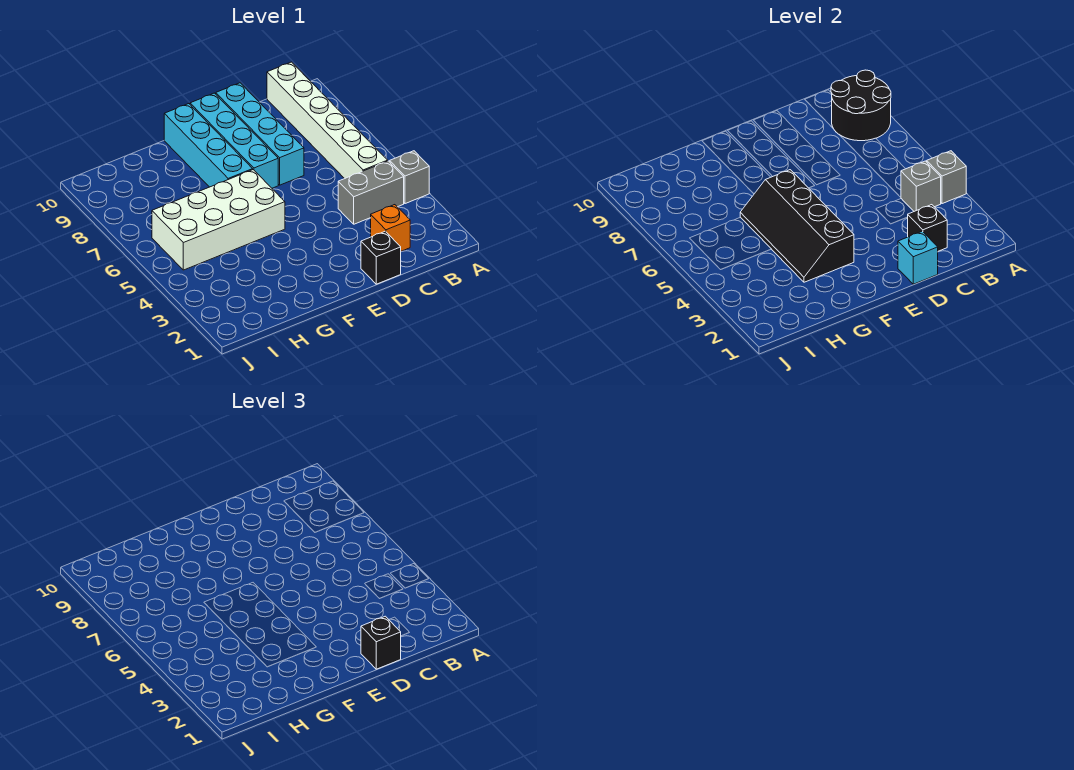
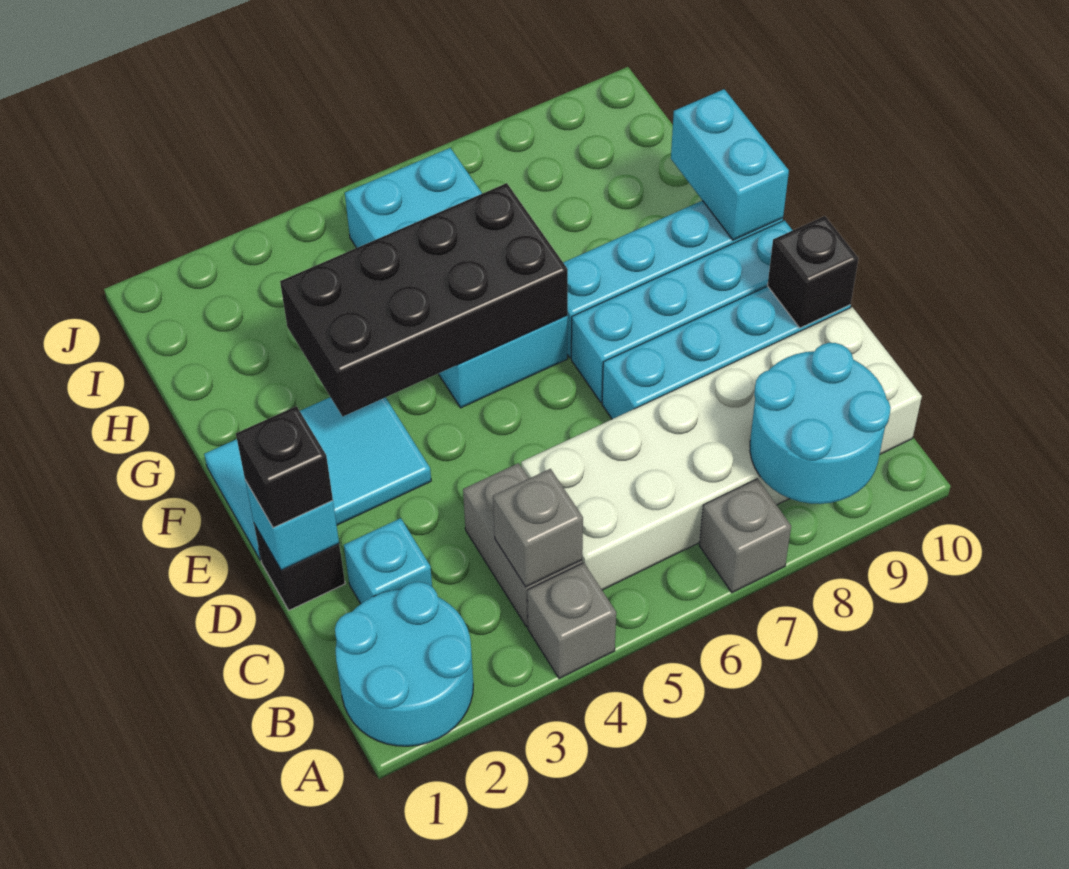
none -> cyan round brick A1:B2 level 1
grey brick A4 level 2 -> grey brick A7 level 1
black round brick A8:B9 level 2 -> cyan round brick A8:B9 level 2
white brick B5:B10 level 1 -> white brick B5:C10 level 1
orange brick C2 level 1 -> cyan brick C2 level 1
black brick C2 level 2 -> black brick D10 level 2
none -> cyan tile E1:F3 level 1
black slope F3:G6 level 2 top F -> black brick F3:G6 level 2
white brick F5:I6 level 1 -> cyan brick F5:I6 level 1
none -> cyan brick F10:G10 level 2

